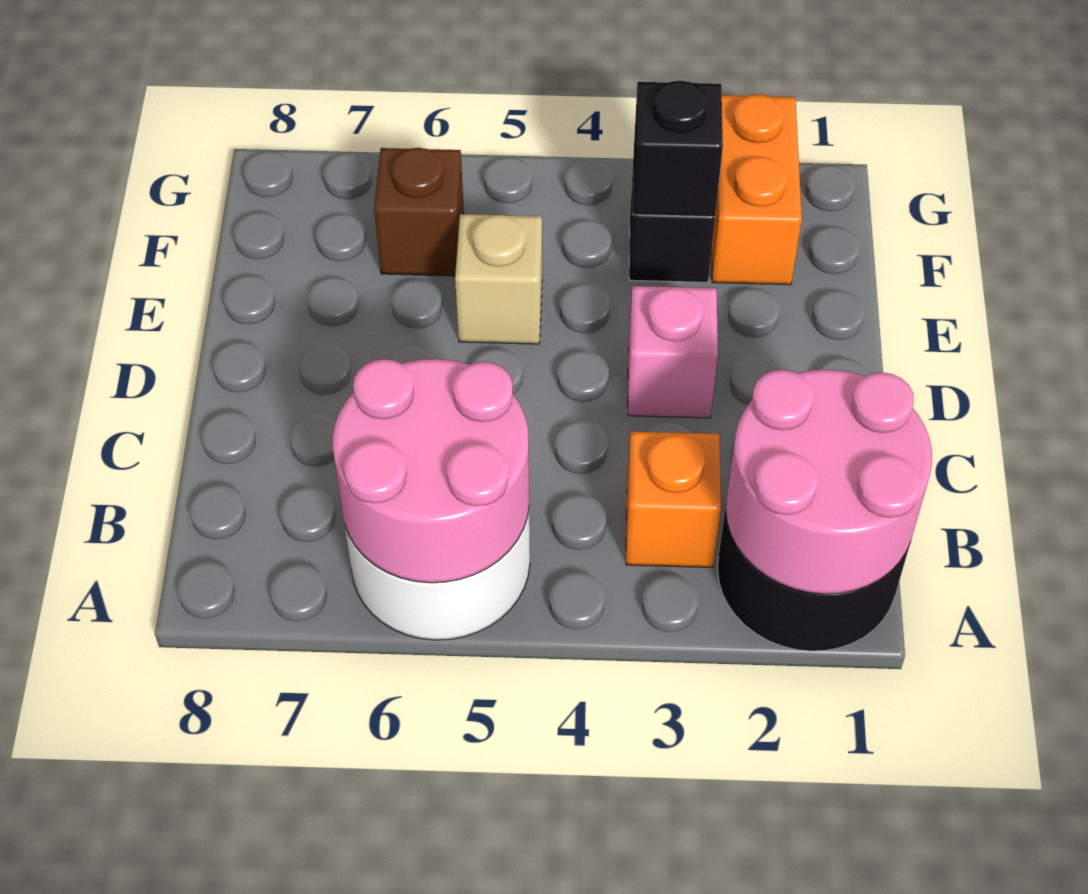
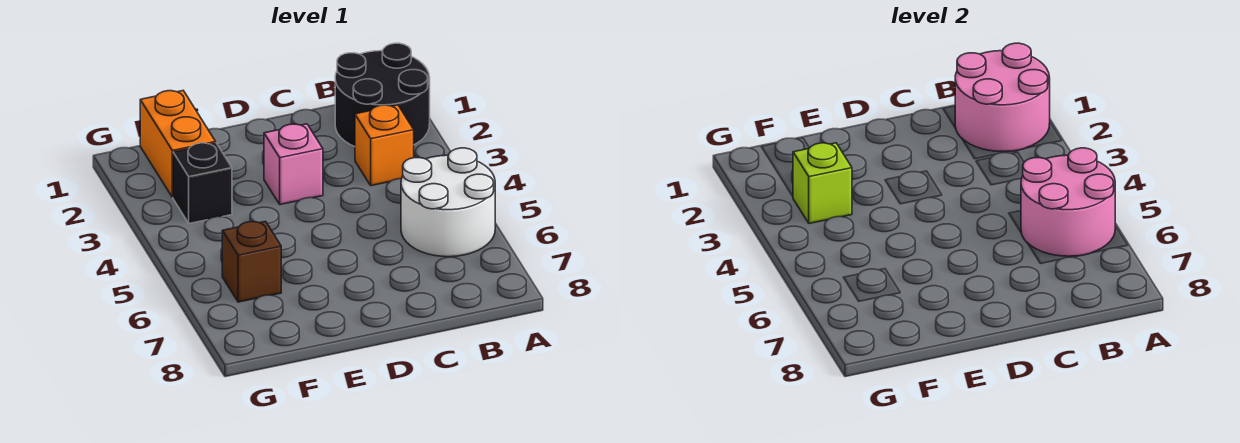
tan brick E5 level 1 -> none
orange brick F2:G2 level 1 -> orange brick F1:F2 level 1
black brick F3 level 2 -> lime brick F3 level 2

